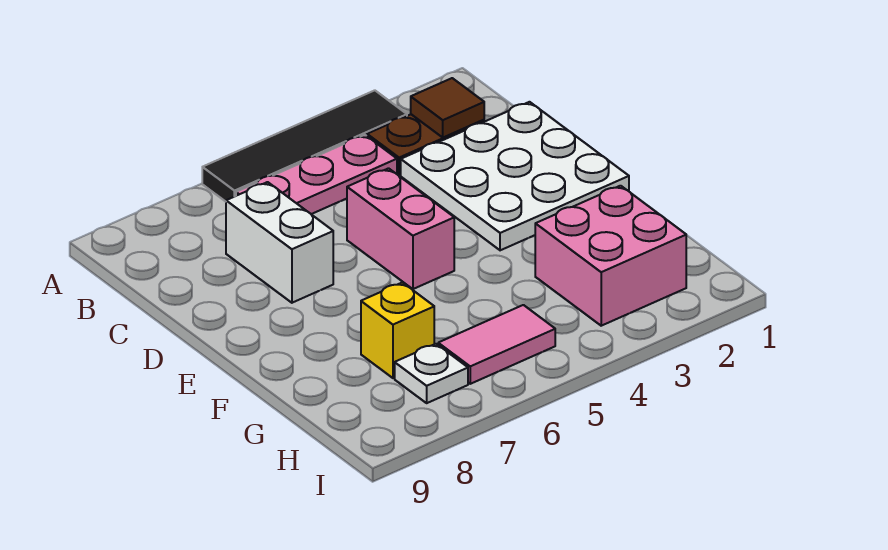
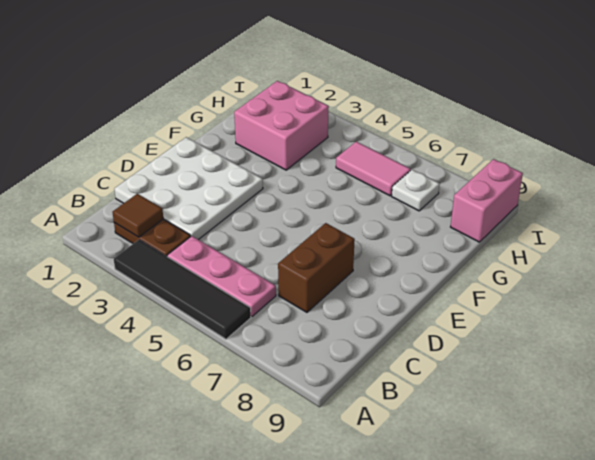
white brick C7:D7 level 1 -> brown brick C7:D7 level 1
pink brick D5:E5 level 1 -> pink brick H9:I9 level 1
yellow brick G7 level 1 -> none

